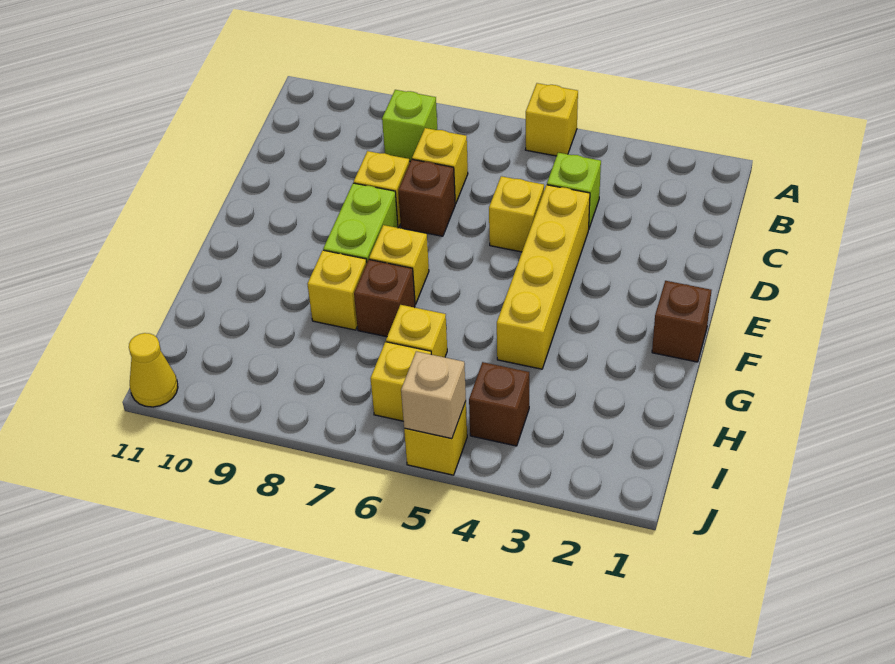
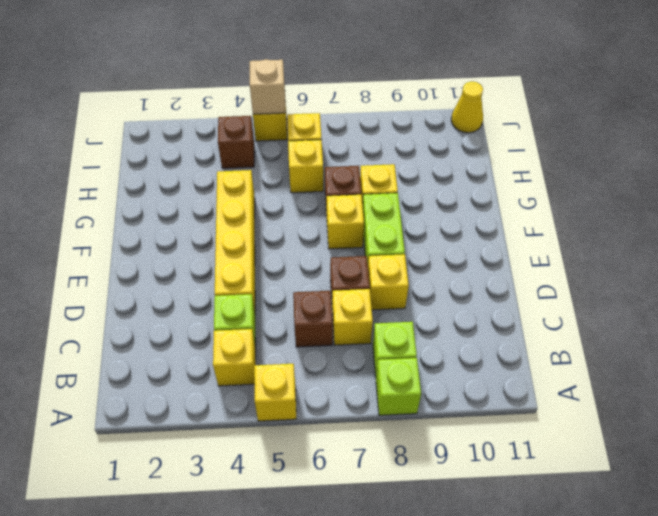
none -> lime brick A8 level 1
yellow brick D5 level 1 -> yellow brick B4 level 1
brown brick F1 level 1 -> brown brick C6 level 1

